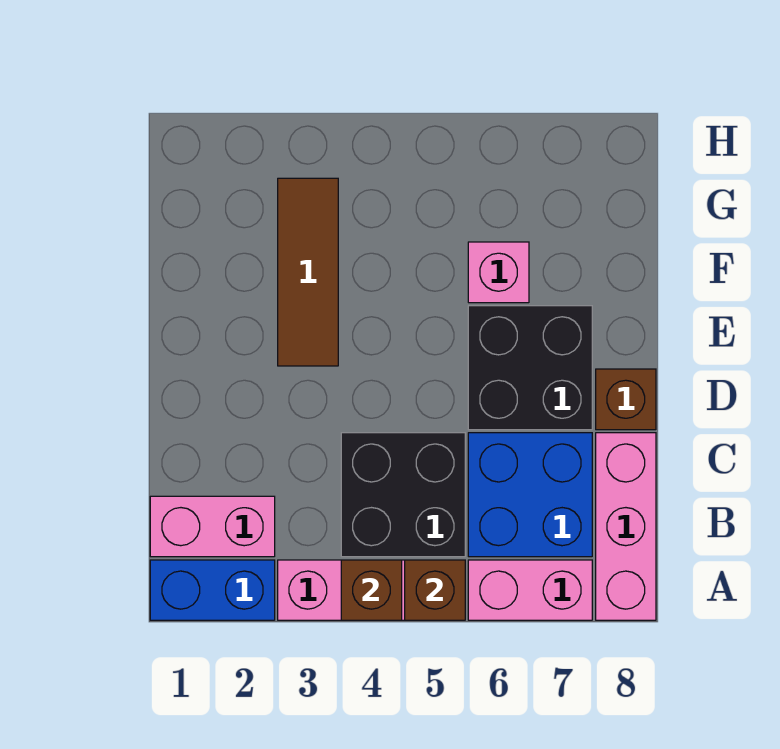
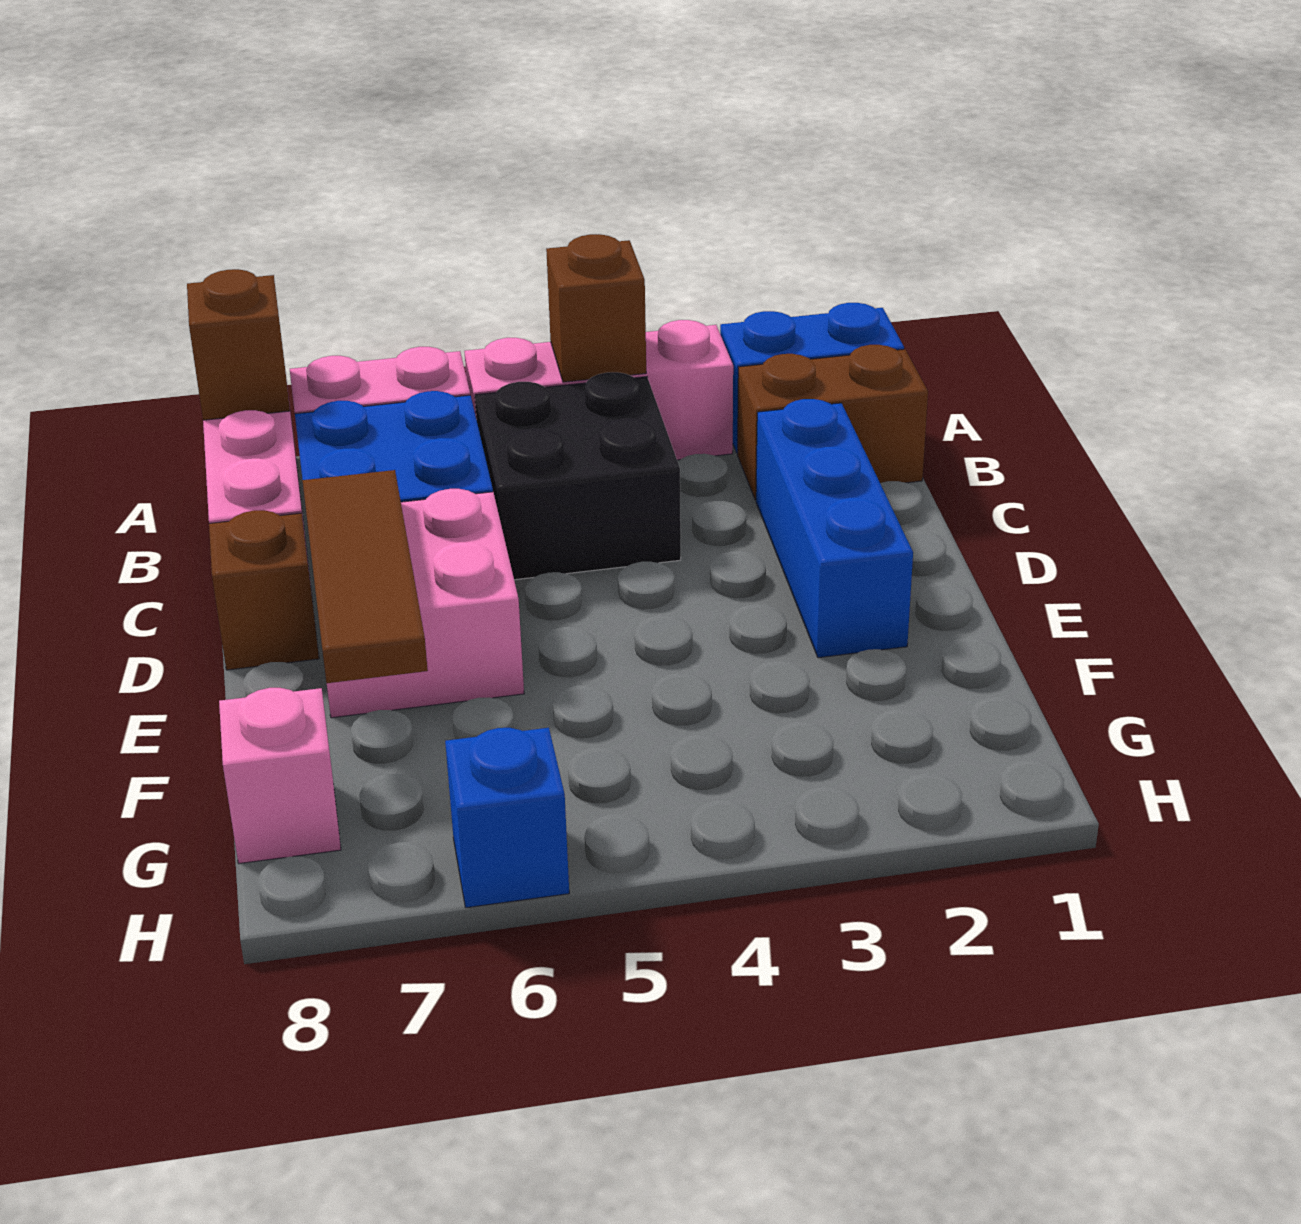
brown brick A5 level 2 -> brown brick A8 level 2
pink brick B1:B2 level 1 -> brown brick B1:B2 level 1
none -> blue brick C2:E2 level 1
black brick D6:E7 level 1 -> pink brick D6:E7 level 1
brown tile E3:G3 level 1 -> brown tile D7:F7 level 2
pink brick F6 level 1 -> pink brick G8 level 1
none -> blue brick H6 level 1

